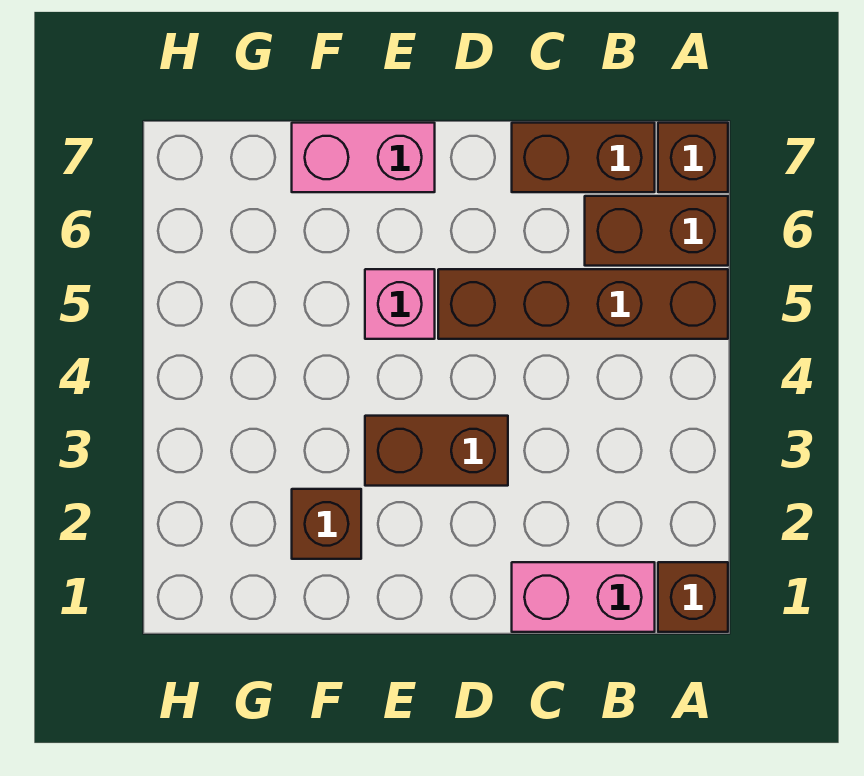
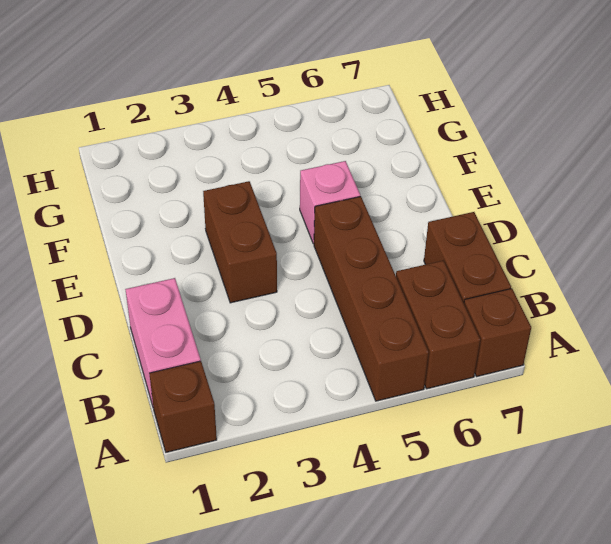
pink brick E7:F7 level 1 -> none
brown brick F2 level 1 -> none

